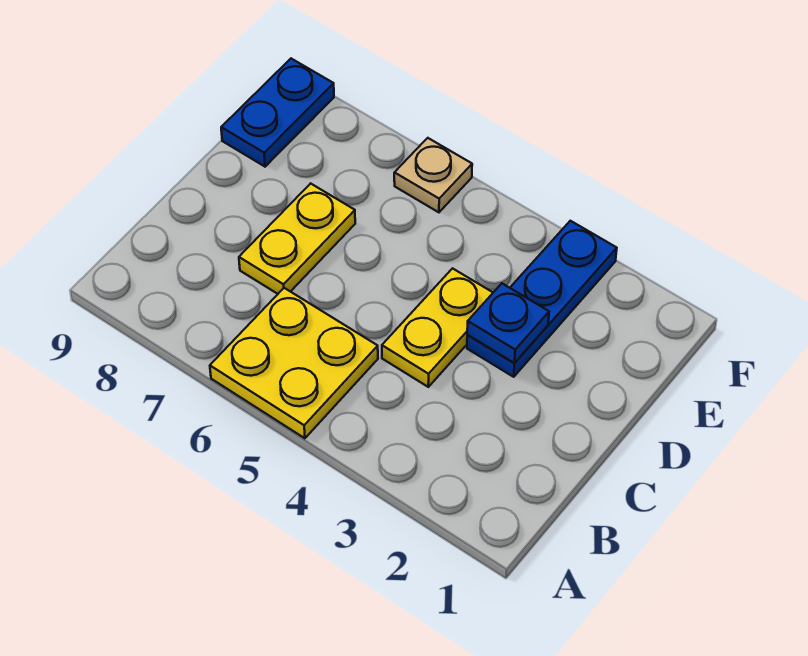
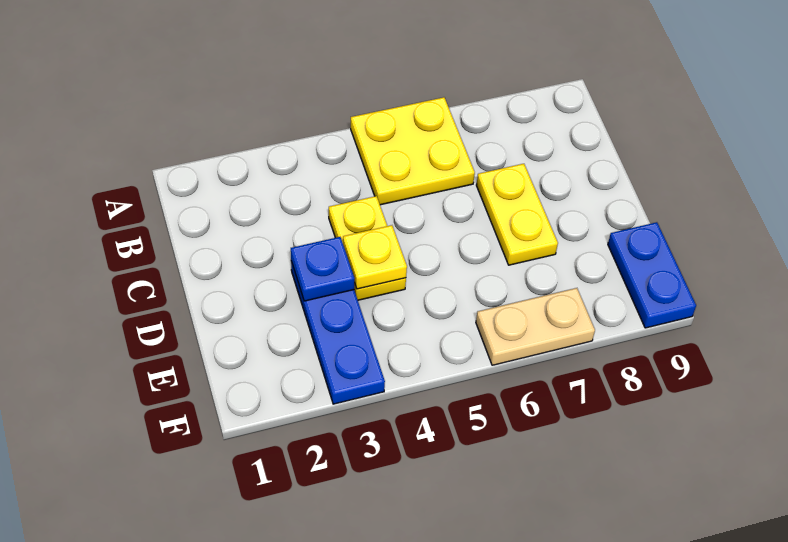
none -> yellow plate D4 level 2
tan plate F6 level 1 -> tan plate F6:F7 level 1

